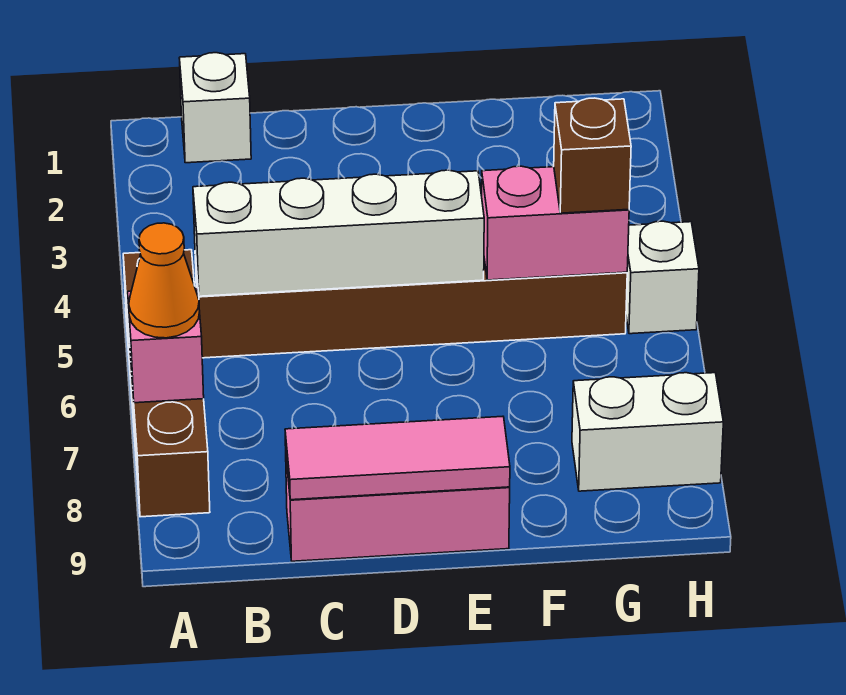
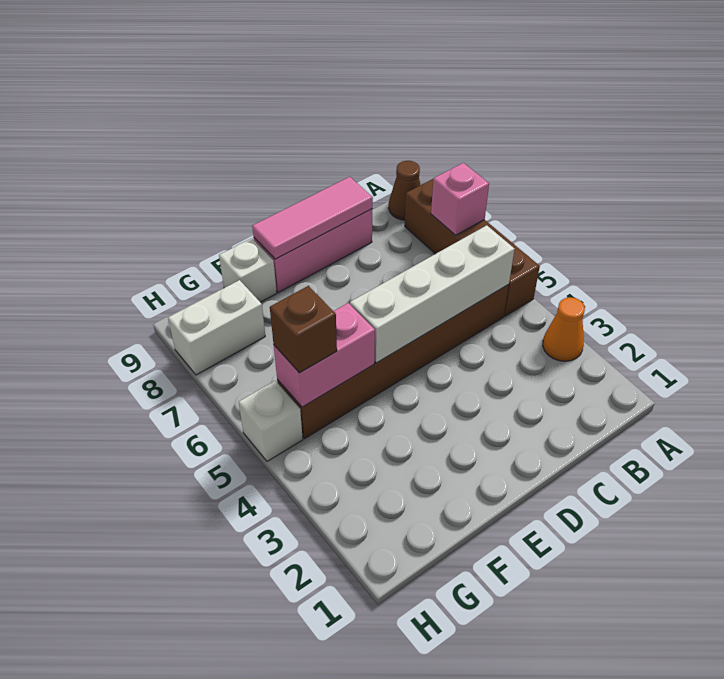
orange cone A7 level 3 -> orange cone A3 level 1
none -> brown cone A9 level 1
white brick B1 level 1 -> white brick F9 level 1

